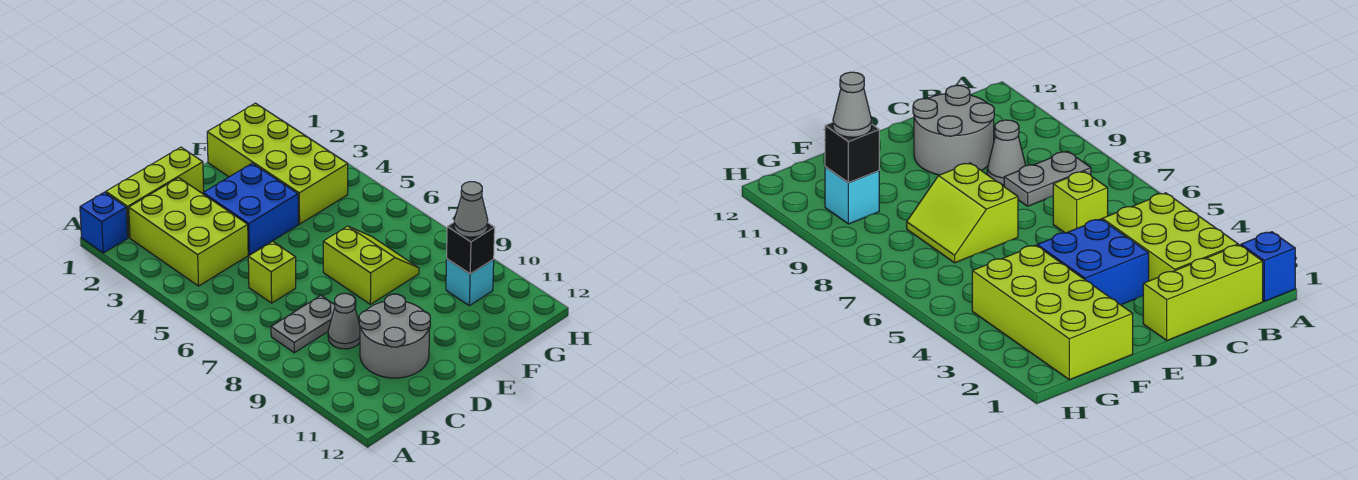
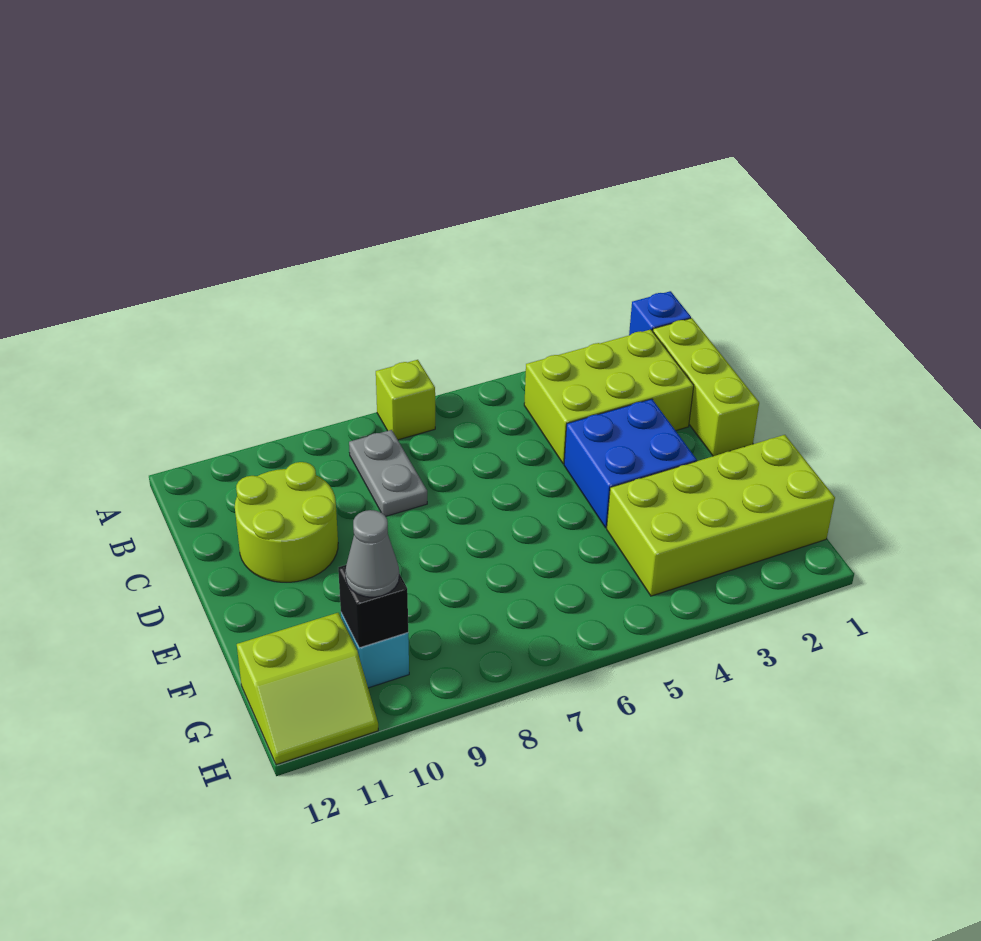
lime brick C6 level 1 -> lime brick A7 level 1
grey cone C9 level 1 -> none
grey round brick C10:D11 level 1 -> lime round brick C10:D11 level 1
lime slope E7:F8 level 1 top E -> lime slope G11:H12 level 1 top G

